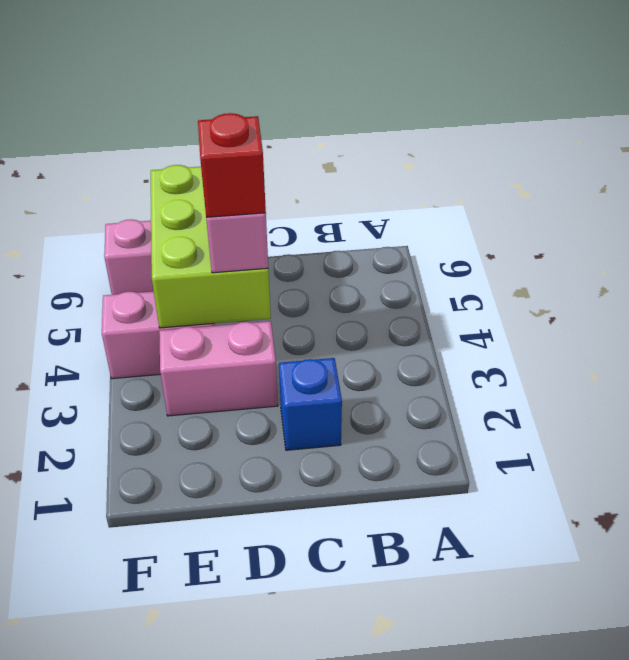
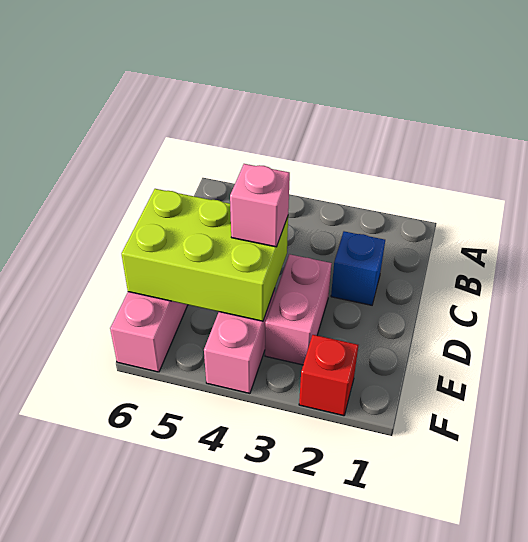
red brick D4 level 4 -> red brick F2 level 1

